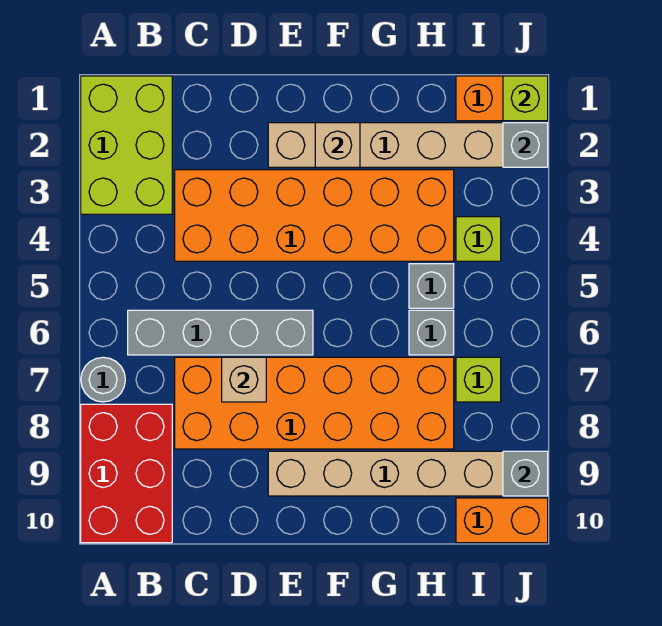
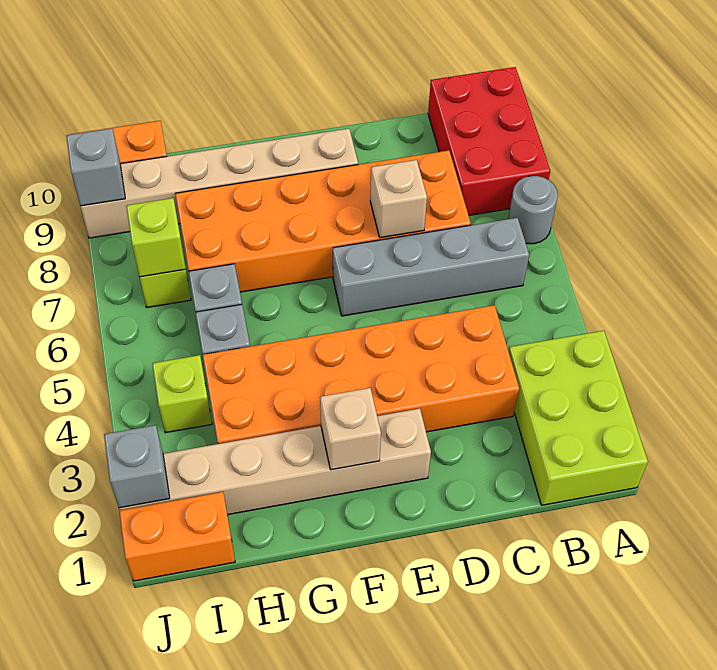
lime brick J1 level 2 -> lime brick I7 level 2

